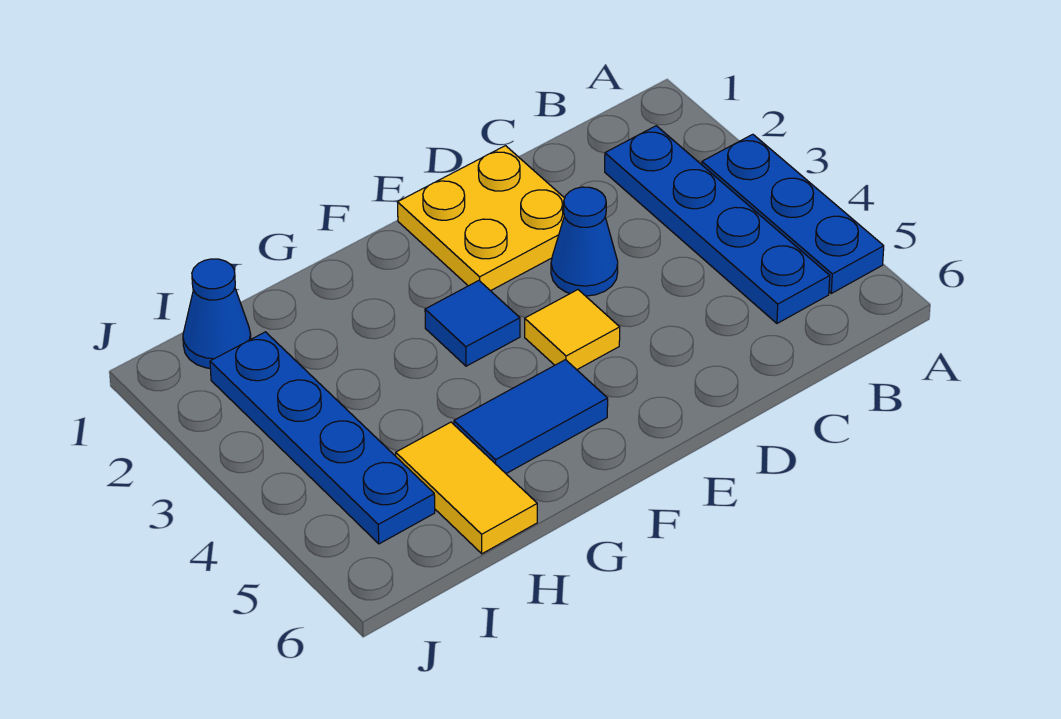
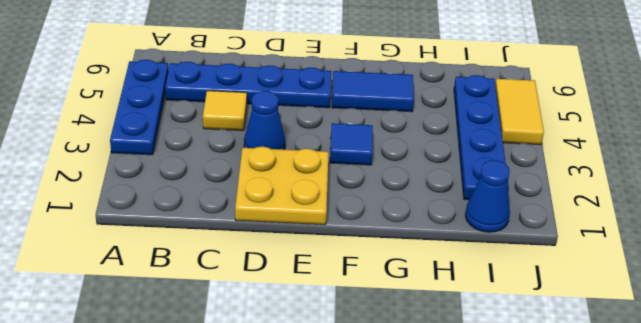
blue plate B2:B5 level 1 -> blue plate B5:E5 level 1
yellow tile E4 level 1 -> yellow tile C4 level 1
yellow tile H5:H6 level 1 -> yellow tile J4:J5 level 1

